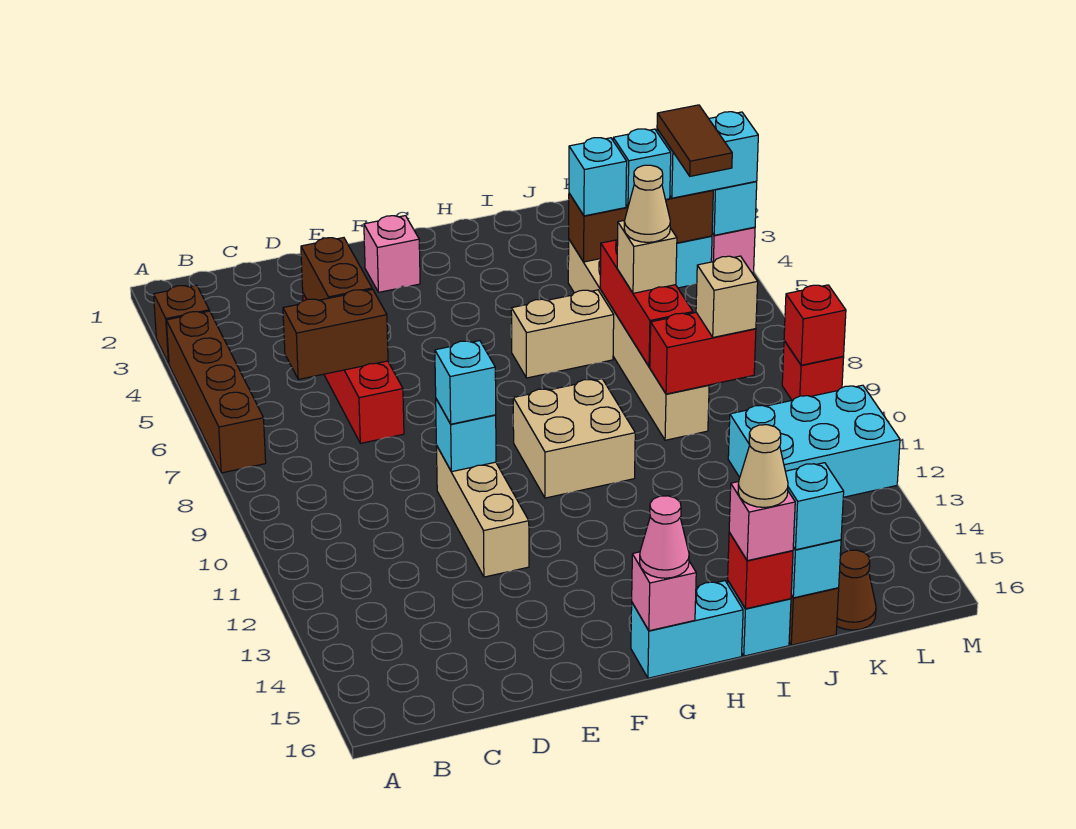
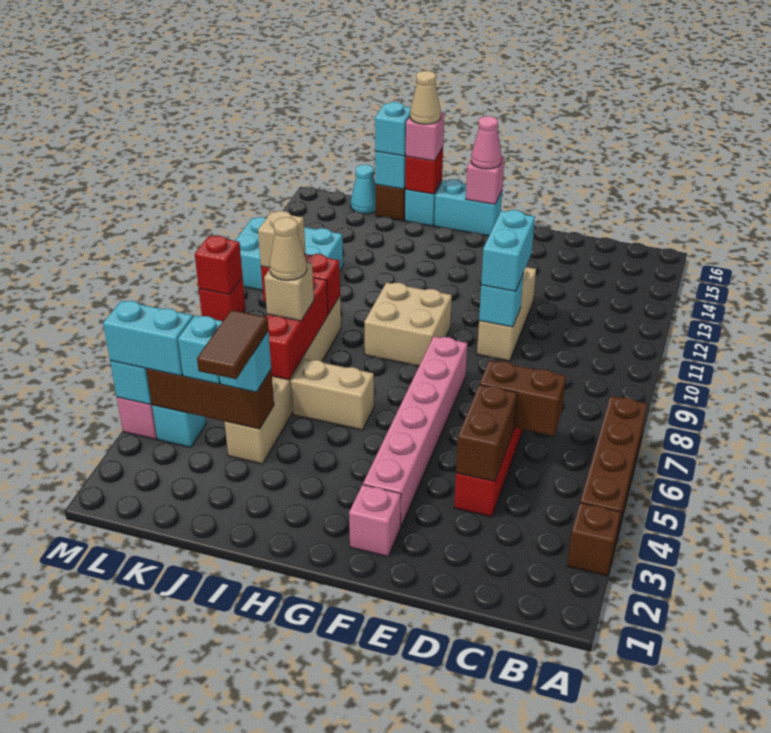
cyan brick E10 level 3 -> cyan brick E10:E11 level 3
none -> pink brick F3:F8 level 1
brown cone K16 level 1 -> cyan cone K16 level 1
brown tile L4:L5 level 4 -> brown tile J3:J4 level 4

